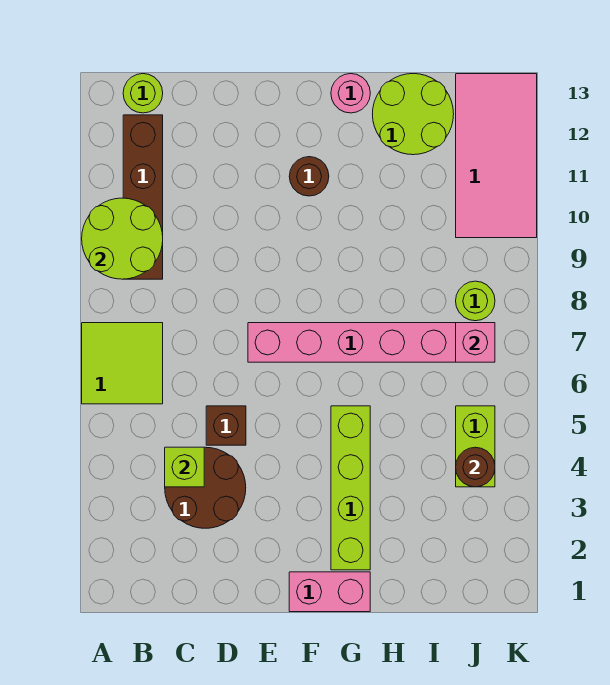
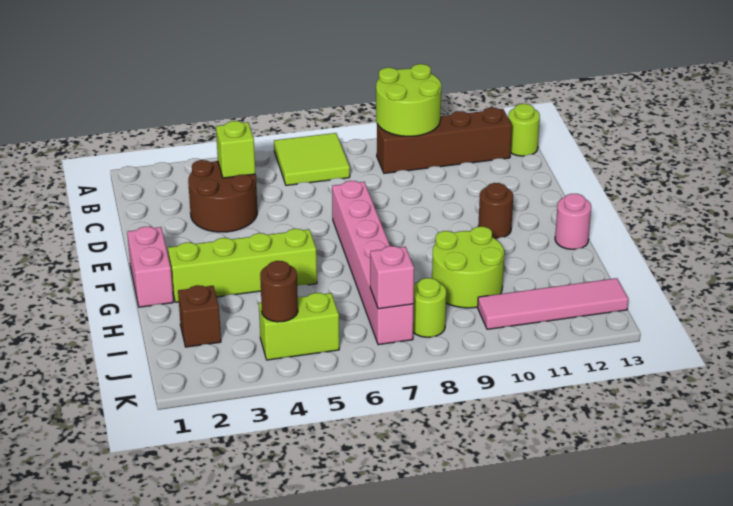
brown brick D5 level 1 -> brown brick I2 level 1
lime round brick H12:I13 level 1 -> lime round brick H9:I10 level 1
pink tile J10:K13 level 1 -> pink tile J10:J13 level 1

